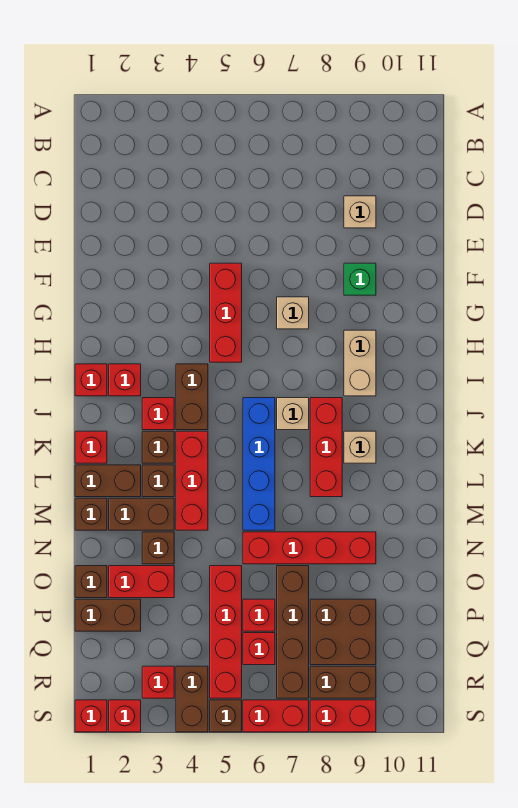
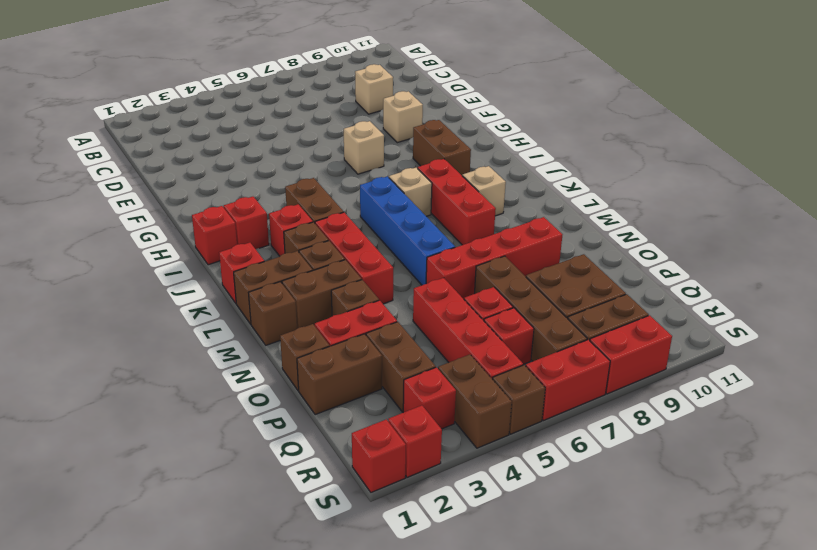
red brick F5:H5 level 1 -> none
green brick F9 level 1 -> tan brick F9 level 1
tan brick H9:I9 level 1 -> brown brick H9:I9 level 1
none -> brown brick P3:Q3 level 1

